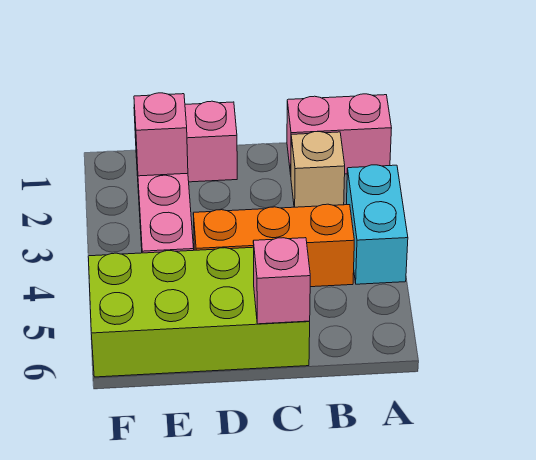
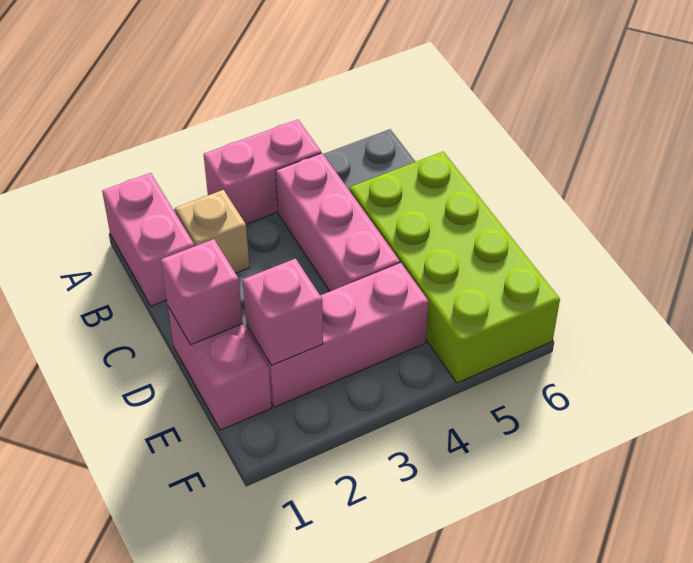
cyan brick A3:A4 level 1 -> pink brick A3:A4 level 1
orange brick B4:D4 level 1 -> pink brick B4:D4 level 1
pink brick C6 level 2 -> pink brick D1 level 2

